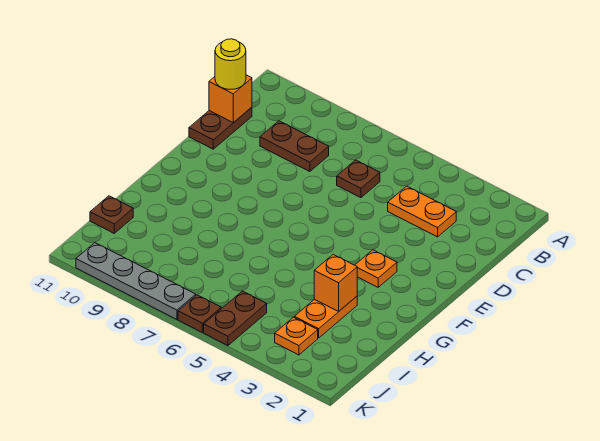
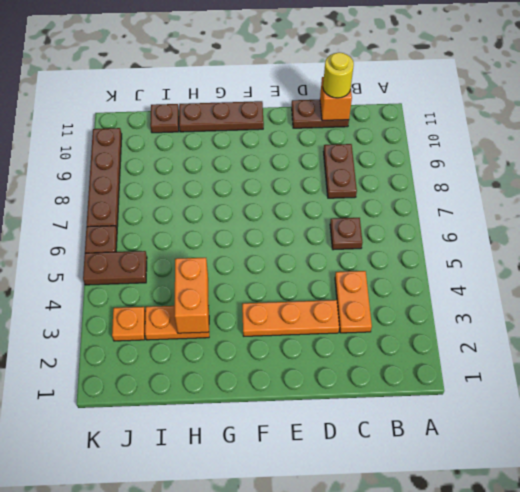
orange plate F3 level 1 -> orange plate D3:F3 level 1
none -> brown plate F11:H11 level 1
orange brick H3 level 2 -> orange brick H3:H4 level 2
grey plate K7:K10 level 1 -> brown plate K7:K10 level 1

